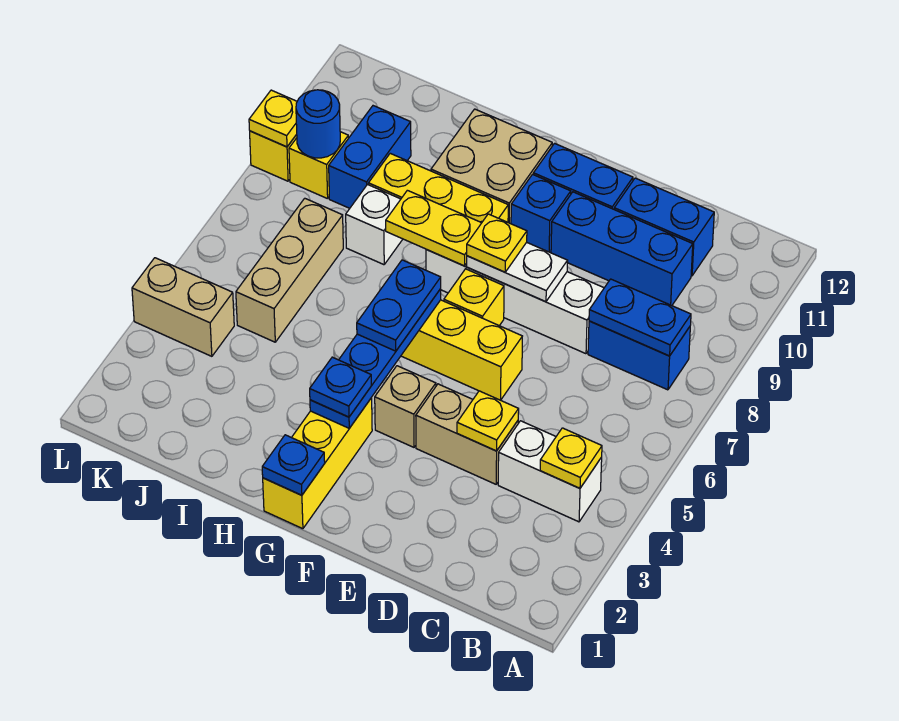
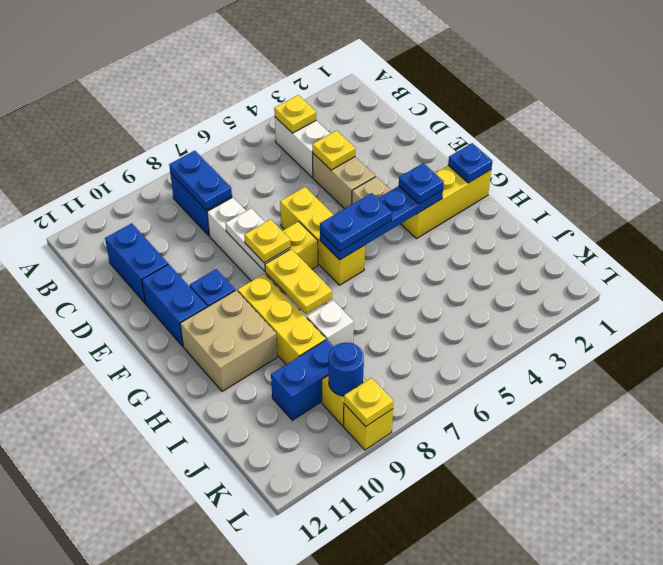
blue brick C10:E10 level 1 -> none
tan brick J5:J7 level 1 -> none
tan brick K4:L4 level 1 -> none

